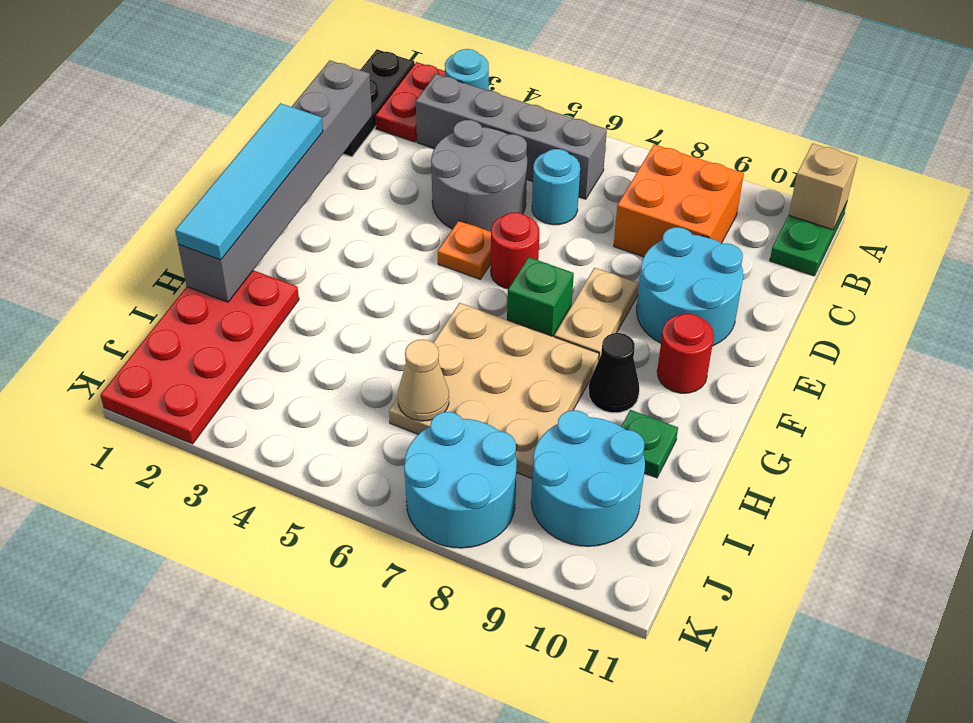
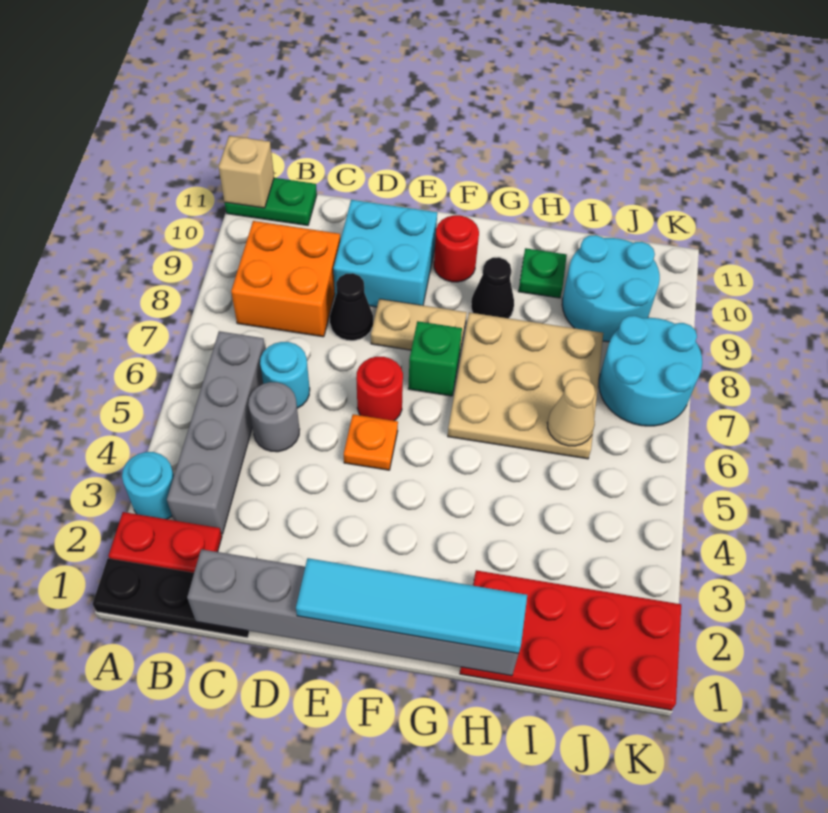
grey round brick C4:D5 level 1 -> grey round brick C5 level 1
none -> black cone D8 level 1
cyan round brick D9:E10 level 1 -> cyan brick D9:E10 level 1

